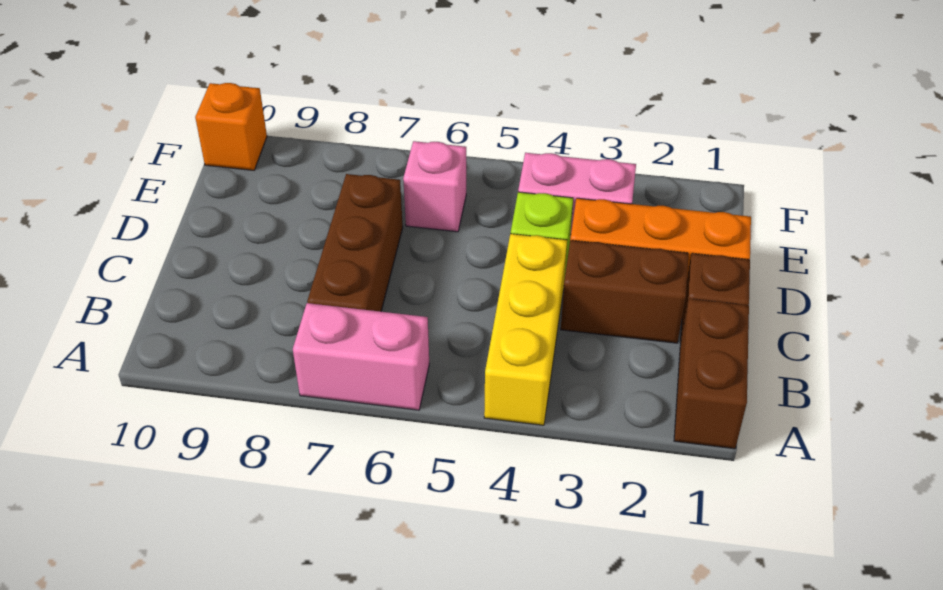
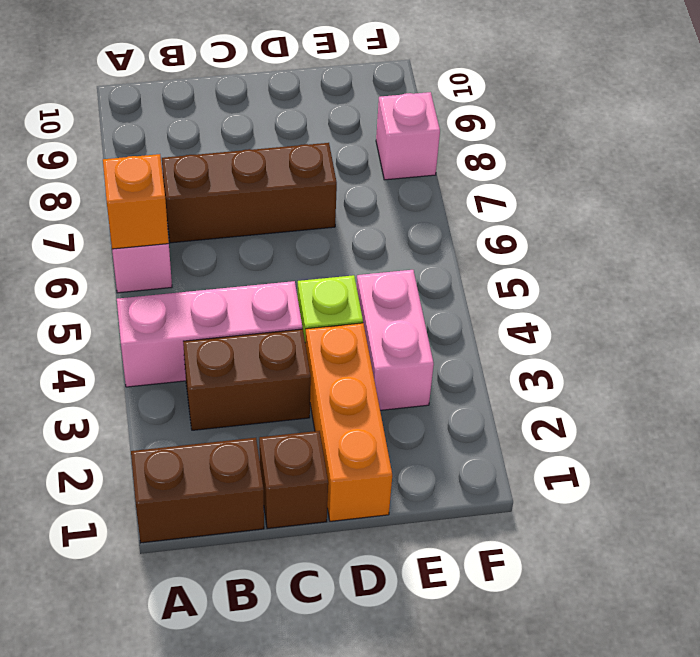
yellow brick A4:C4 level 1 -> pink brick A4:C4 level 1
brown brick C2:C3 level 1 -> brown brick B3:C3 level 1
pink brick E6 level 1 -> pink brick F8 level 1
orange brick F10 level 1 -> orange brick A6 level 2

